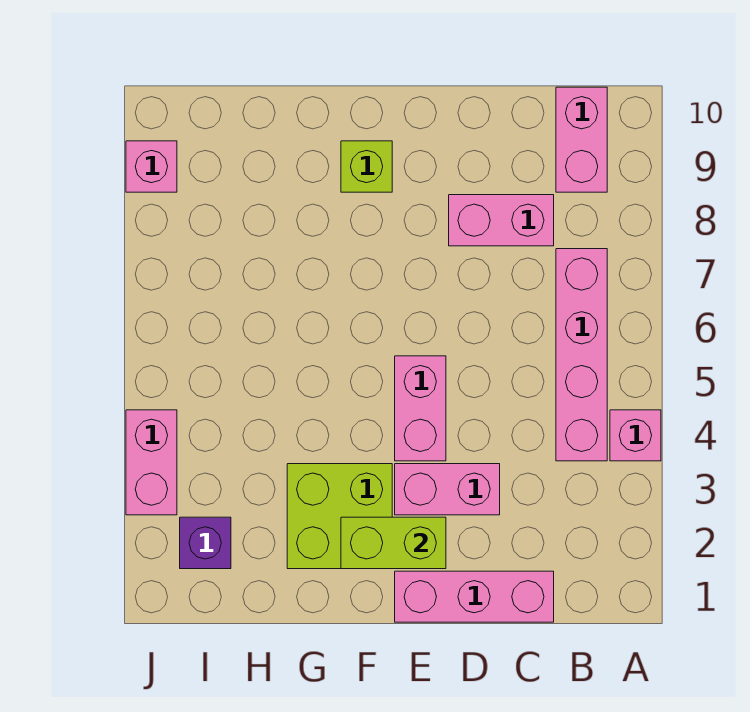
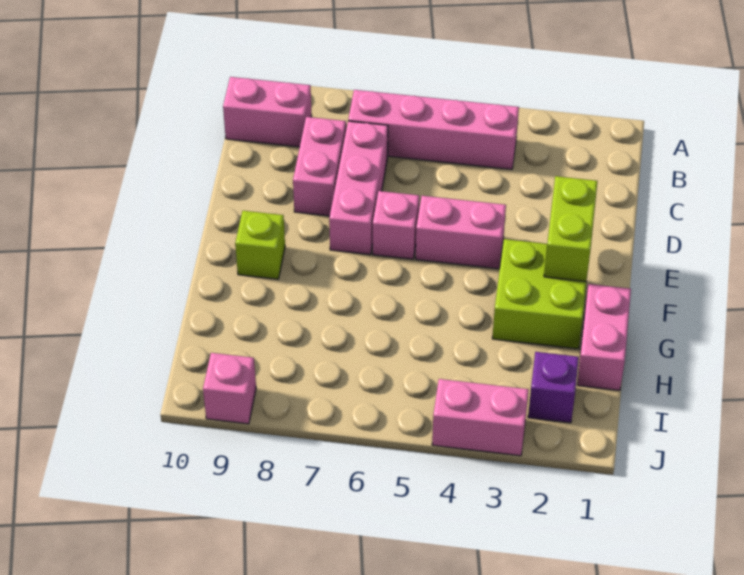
pink brick A4 level 1 -> pink brick E6 level 1
pink brick C1:E1 level 1 -> pink brick C7:E7 level 1
pink brick D3:E3 level 1 -> pink brick G1:H1 level 1

